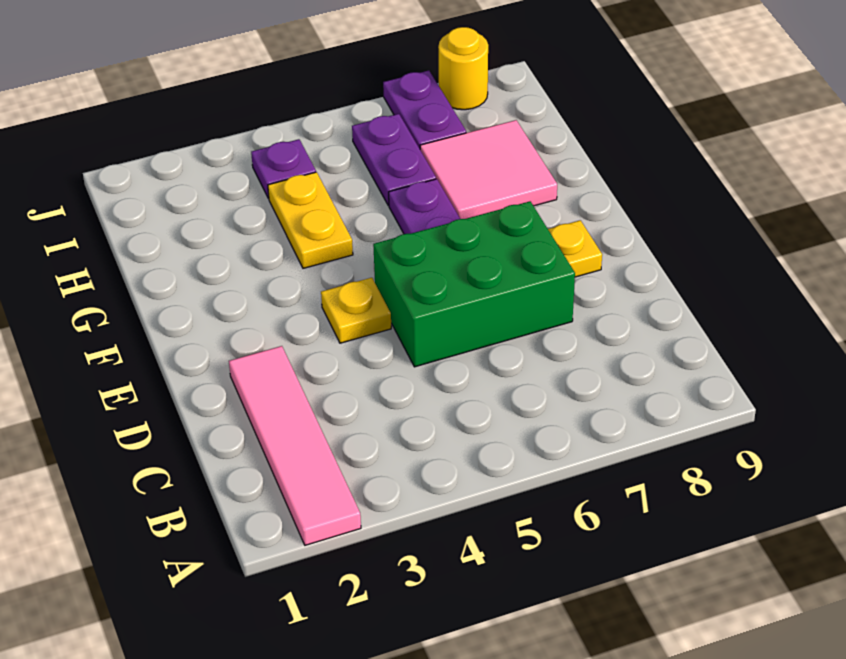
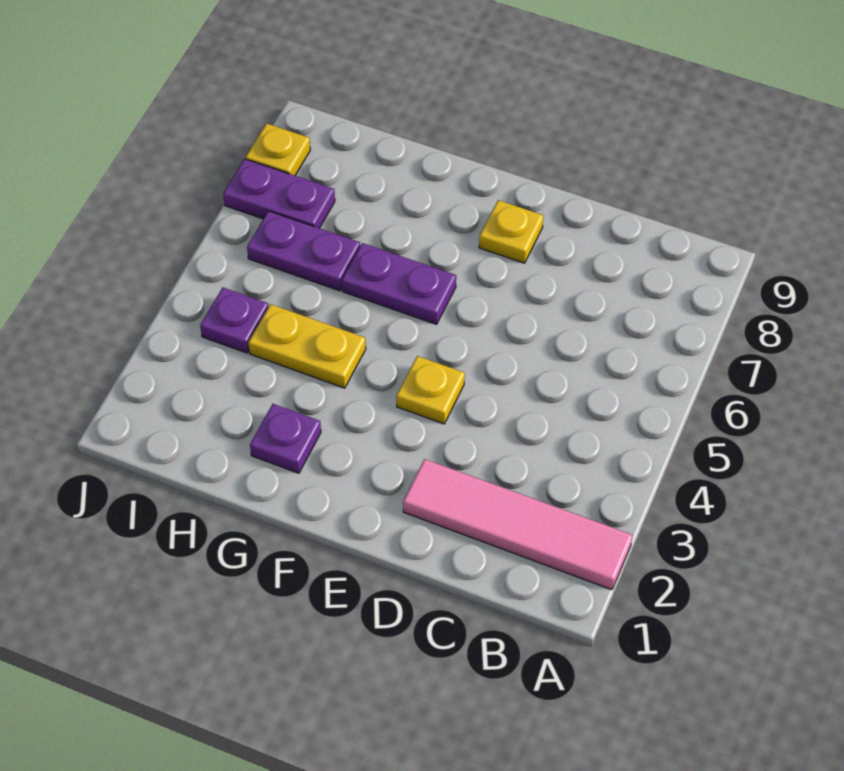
green brick D5:E7 level 1 -> none
none -> purple plate G2 level 1
pink tile G7:H8 level 1 -> none
yellow round brick J8 level 1 -> yellow plate J8 level 1

